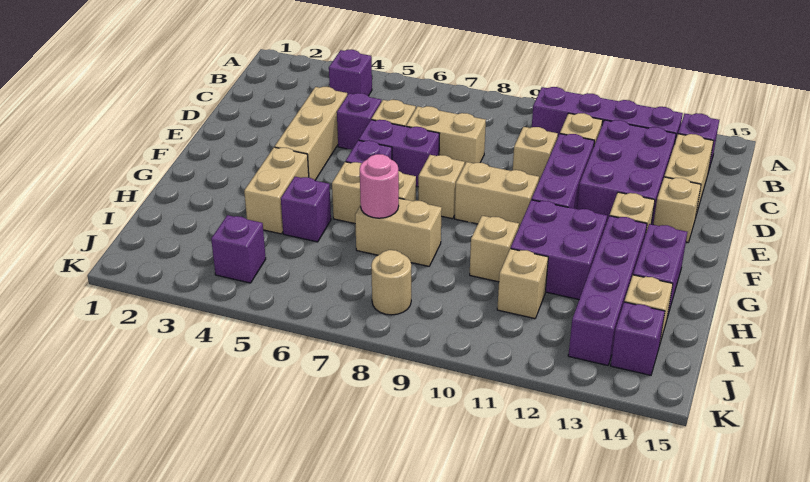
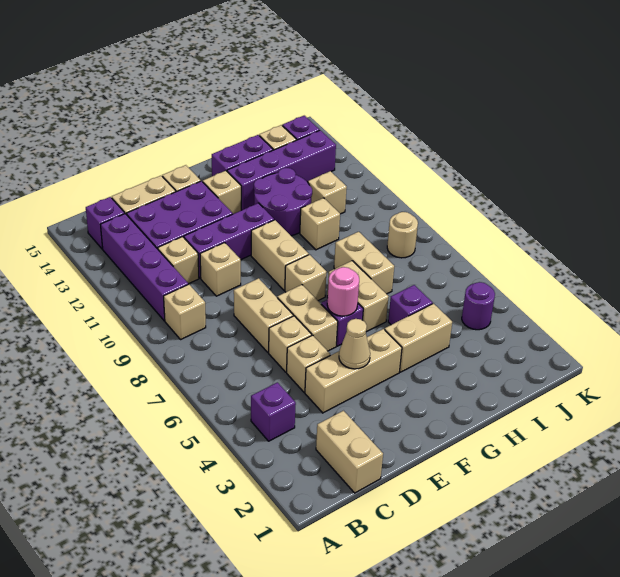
none -> tan brick B9 level 1
none -> tan brick C1:C2 level 1
purple brick D5 level 1 -> tan brick D5 level 1
none -> tan cone E4 level 2
purple brick E6:E7 level 1 -> tan brick E6:E7 level 1
purple brick G11:H12 level 1 -> purple round brick G11:H12 level 1
pink round brick H7 level 2 -> pink round brick F6 level 2
purple brick J4 level 1 -> purple round brick J4 level 1

